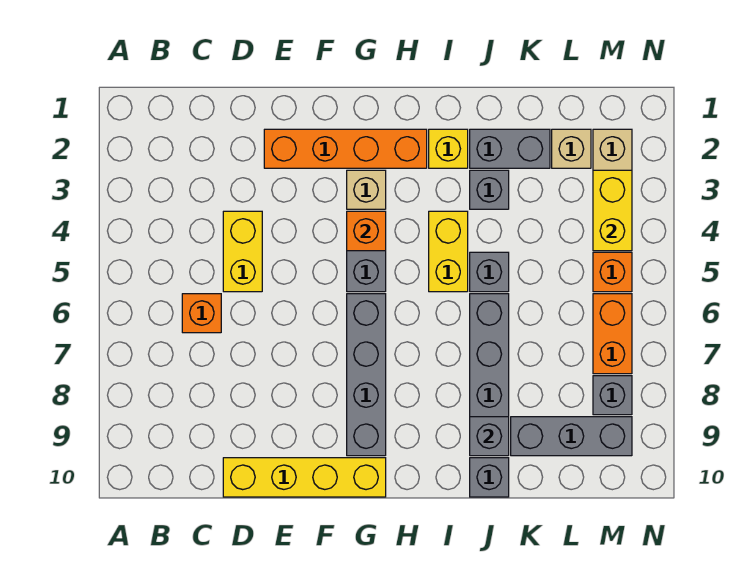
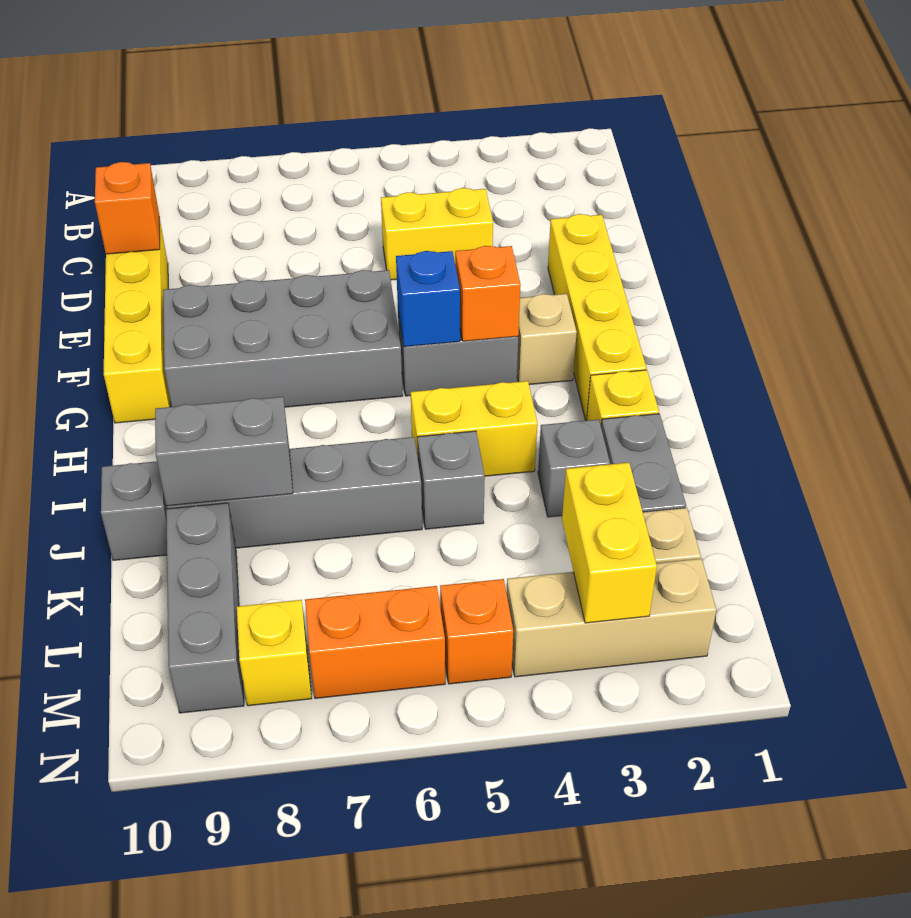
orange brick C6 level 1 -> orange brick D10 level 2
orange brick E2:H2 level 1 -> yellow brick E2:H2 level 1
none -> blue brick G5 level 2
grey brick G6:G9 level 1 -> grey brick F6:G9 level 1
grey brick J9 level 2 -> grey brick J8:J9 level 2
yellow brick M3:M4 level 2 -> yellow brick L3:M3 level 2
grey brick M8 level 1 -> yellow brick M8 level 1

